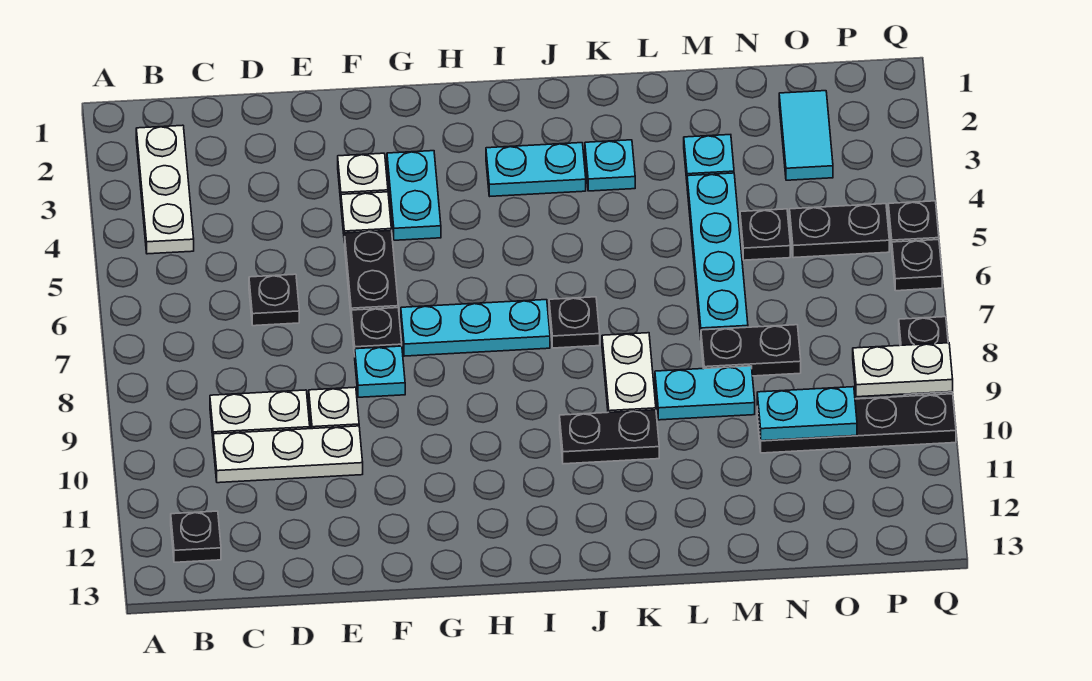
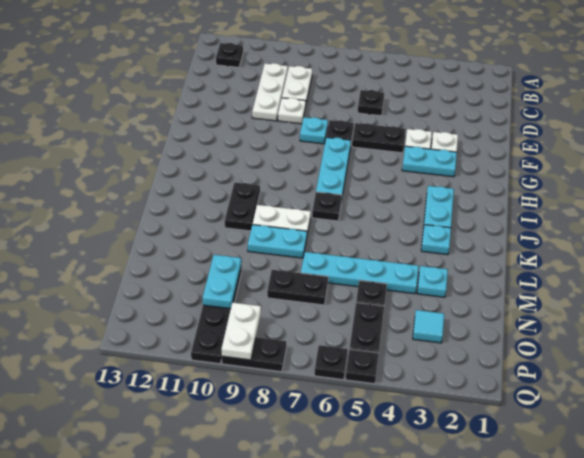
white plate B2:B4 level 1 -> none
cyan plate L9:M9 level 1 -> cyan plate L8:L9 level 1
black plate M8:N8 level 1 -> black plate N7:N8 level 1
cyan tile O2:O3 level 1 -> cyan tile O3 level 1

